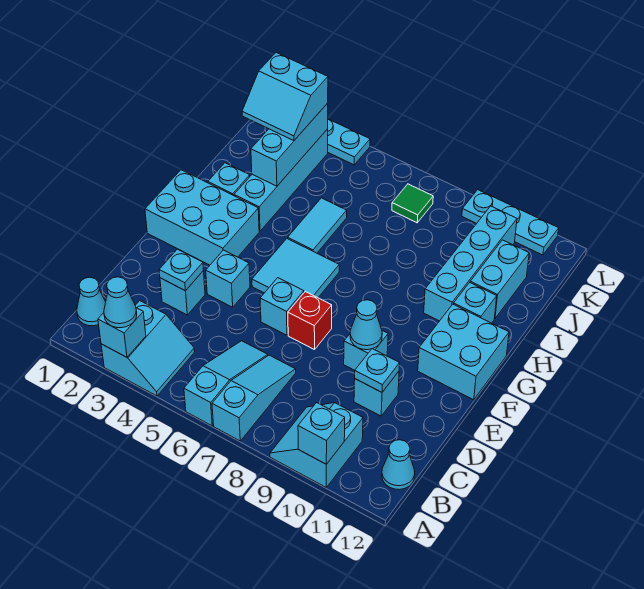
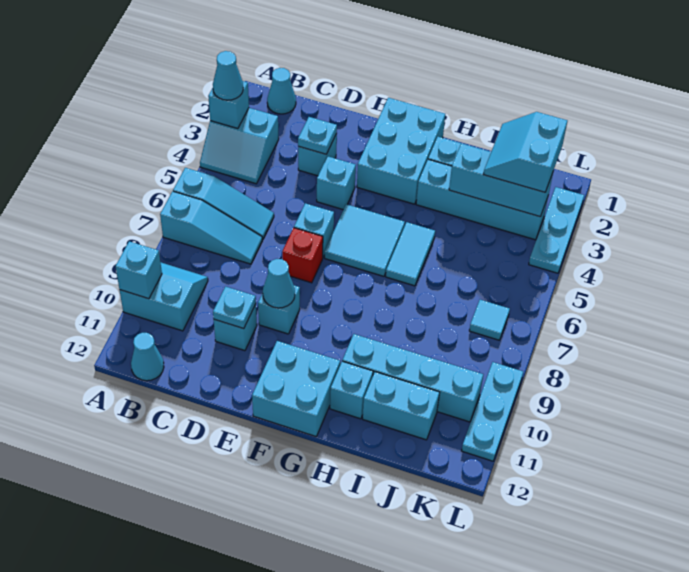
cyan tile H5:I5 level 1 -> cyan tile H5:H6 level 1
green tile K7 level 1 -> cyan tile K7 level 1

